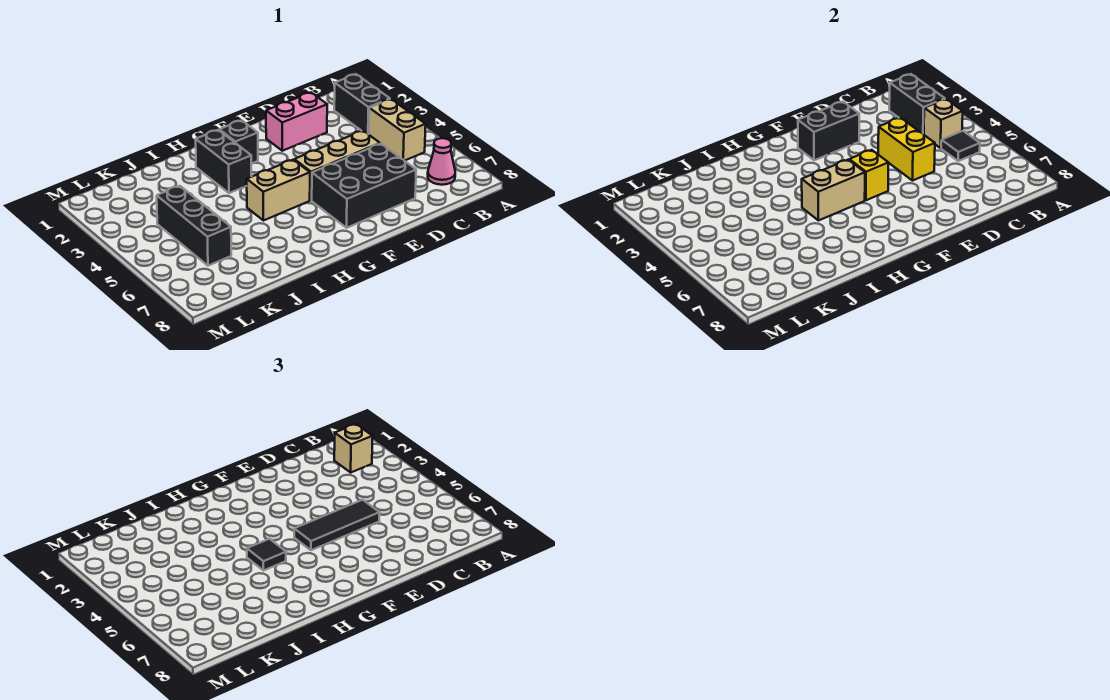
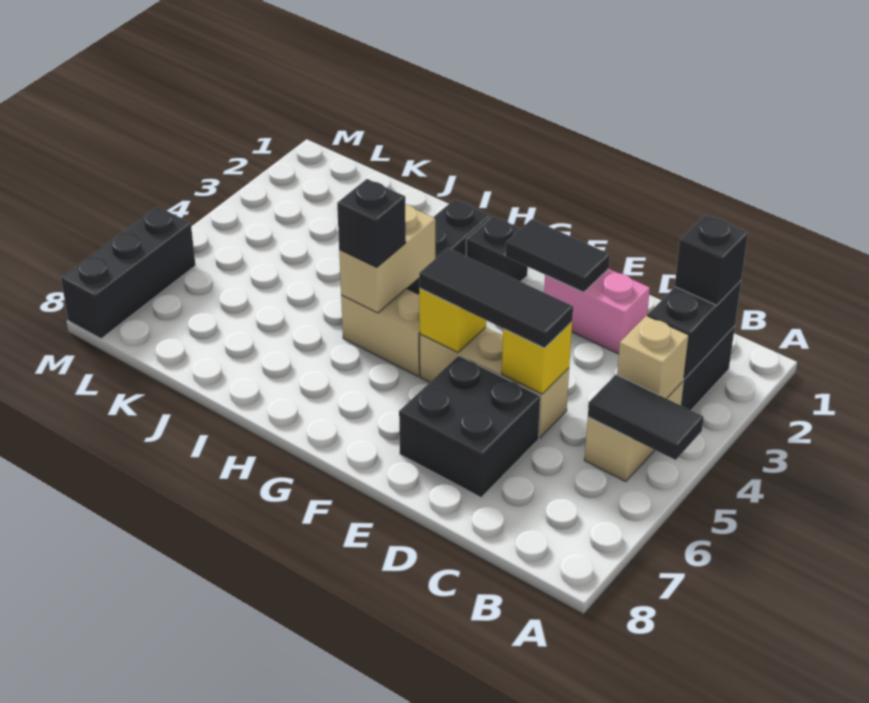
tan brick B2 level 3 -> black brick B2 level 3
black tile B5 level 2 -> black tile A5:B5 level 2
pink cone B7 level 1 -> none
yellow brick D4:D5 level 2 -> yellow brick D5 level 2
black brick D6:F7 level 1 -> black brick D6:E7 level 1
black brick E2:F2 level 2 -> black tile E2:F2 level 2
tan brick G5:H5 level 2 -> tan brick H4:H5 level 2
black tile H5 level 3 -> black brick H5 level 3
black brick K4:K6 level 1 -> black brick M6:M8 level 1

